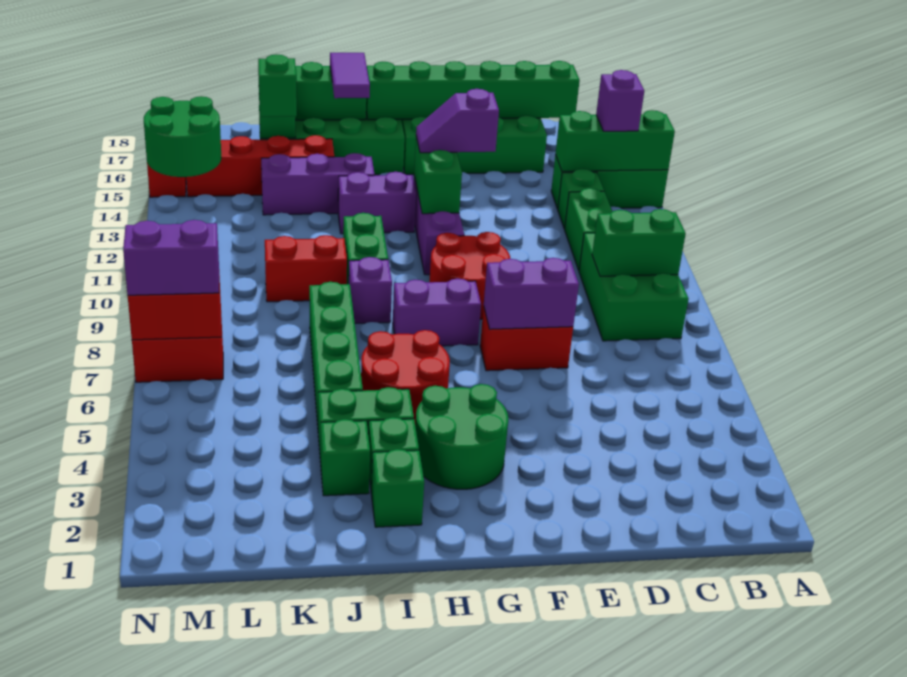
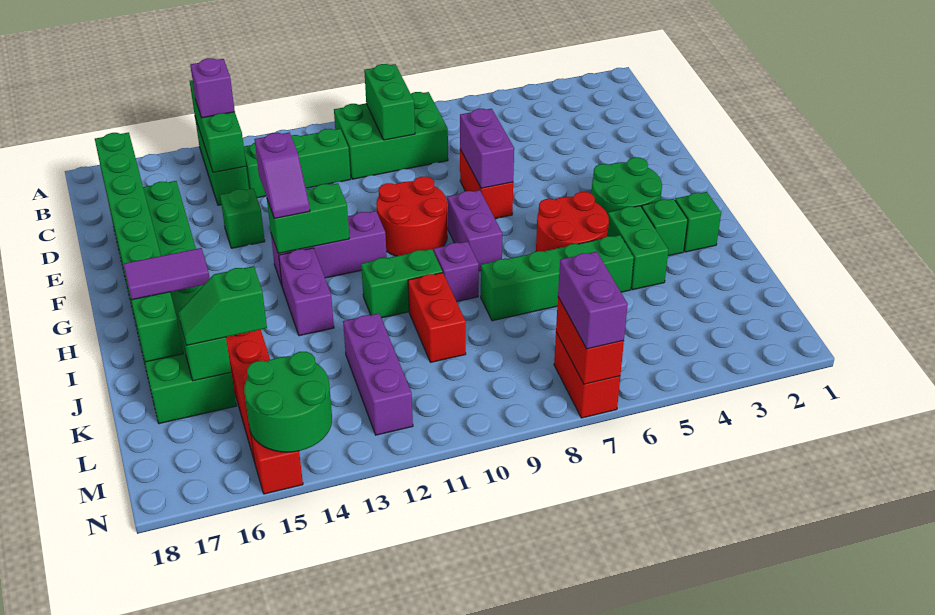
purple brick I14:K14 level 1 -> purple brick K12:M12 level 1
green brick J3 level 1 -> green brick E14 level 1

